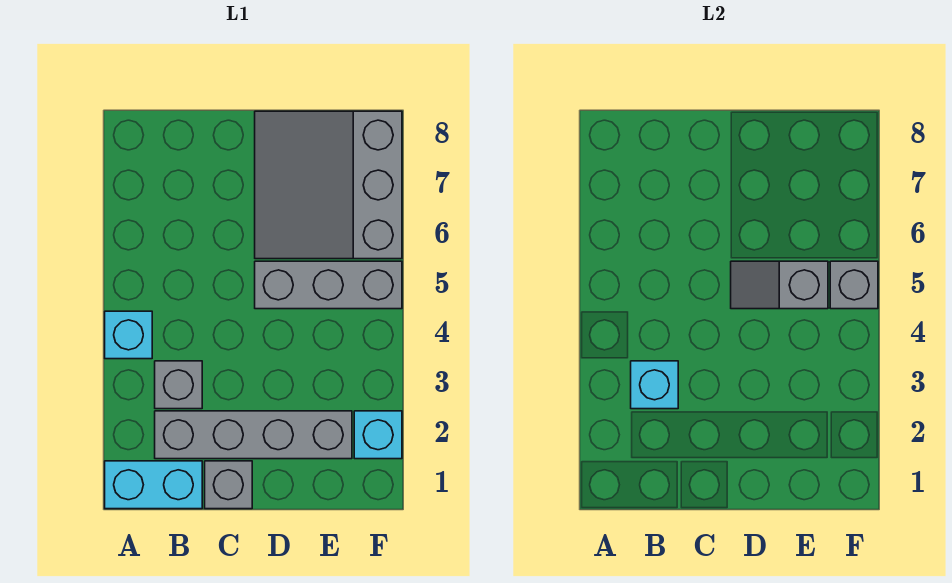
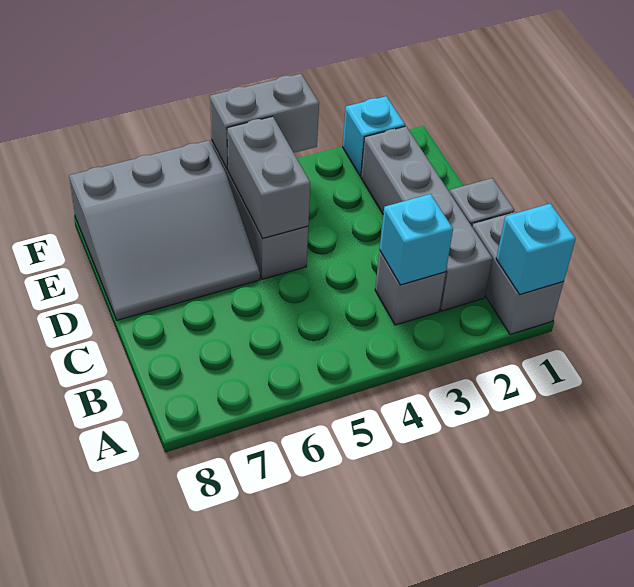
cyan brick A1:B1 level 1 -> grey brick A1:B1 level 1
cyan brick A4 level 1 -> cyan brick A1 level 2
grey slope D5:E5 level 2 top E -> grey brick D5:E5 level 2
grey brick F5 level 2 -> grey brick F4:F5 level 2

